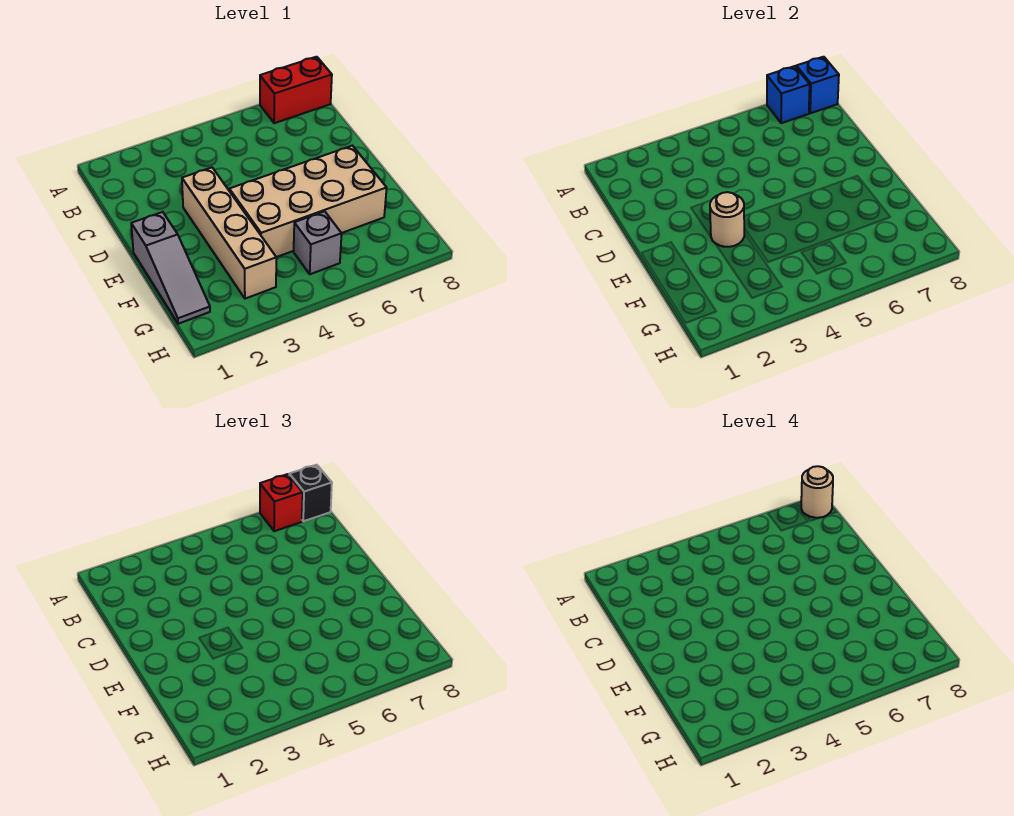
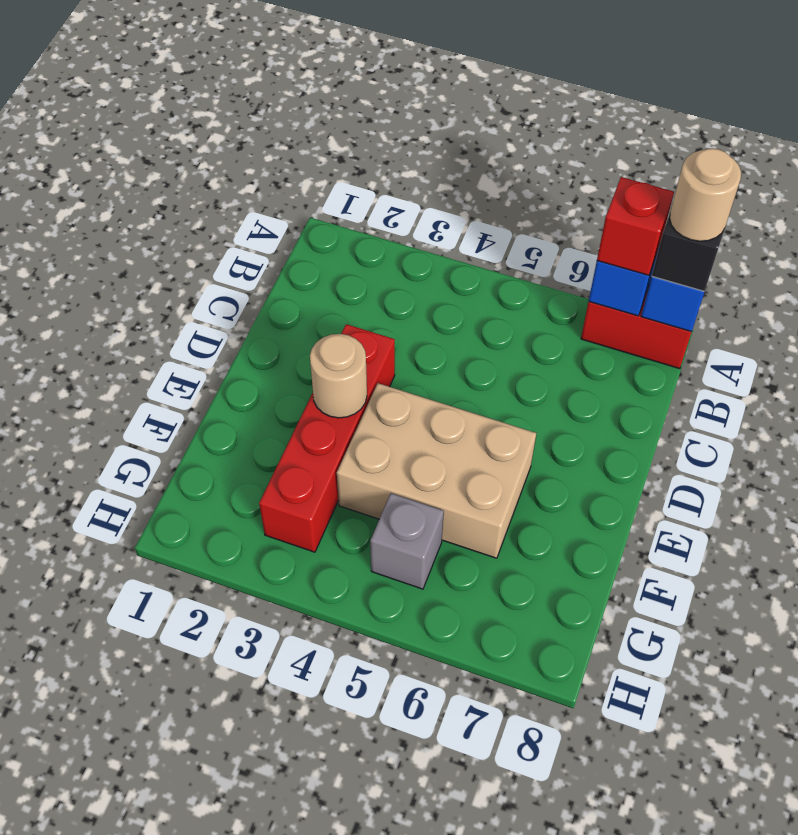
tan brick D3:G3 level 1 -> red brick D3:G3 level 1
grey slope E1:G1 level 1 top E -> none
tan brick E4:F7 level 1 -> tan brick E4:F6 level 1

